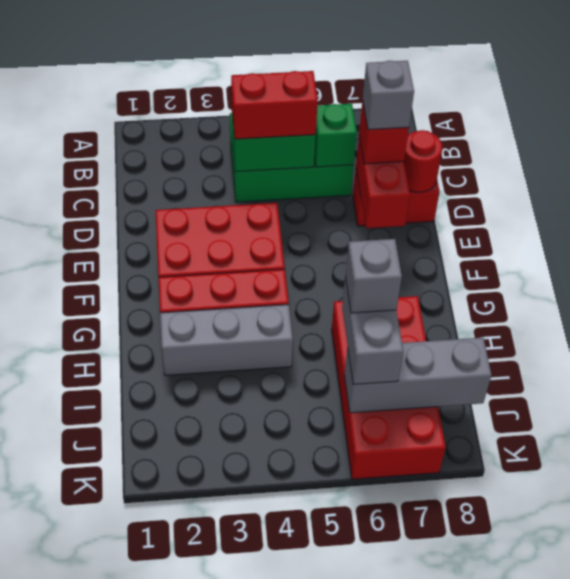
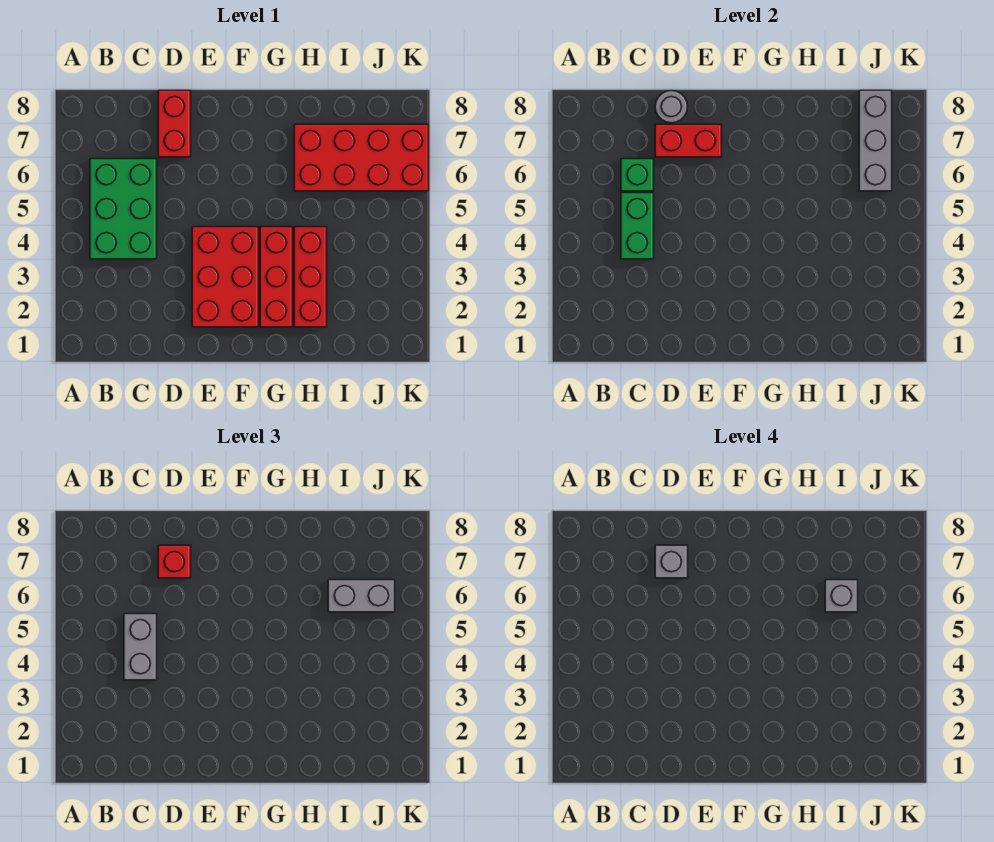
red brick C4:C5 level 3 -> grey brick C4:C5 level 3
red round brick D8 level 2 -> grey round brick D8 level 2
grey brick H2:H4 level 1 -> red brick H2:H4 level 1

